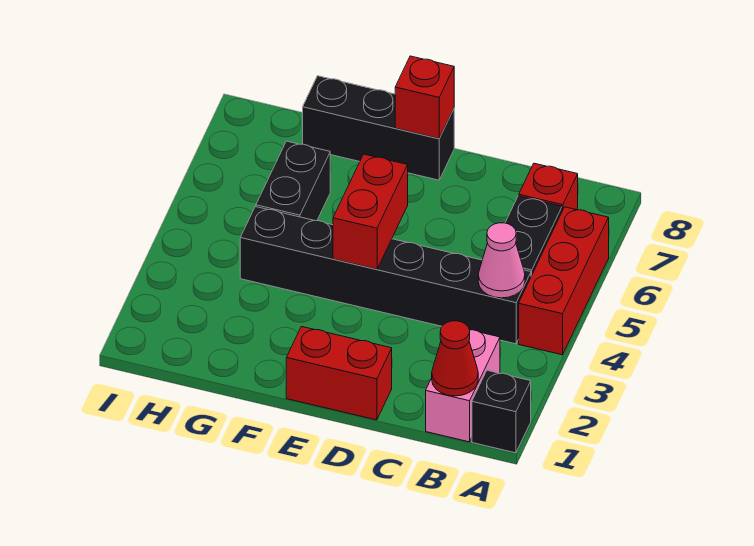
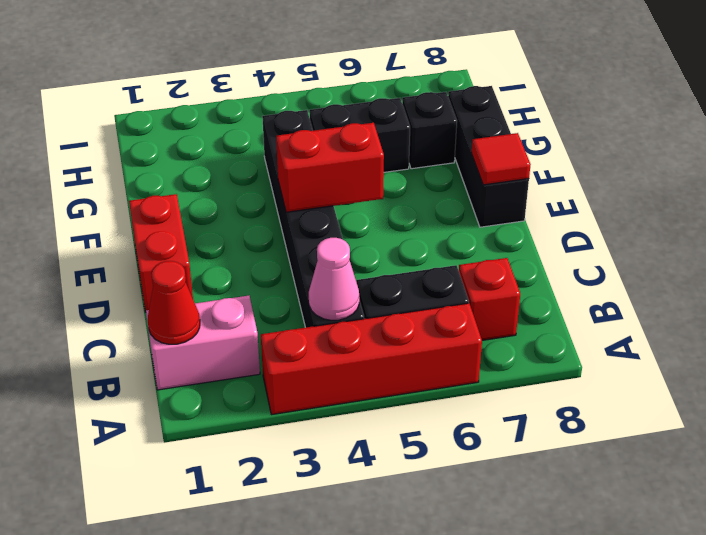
black brick A1 level 1 -> black brick G7 level 1
red brick A4:A6 level 1 -> red brick A3:A6 level 1
red brick E8 level 2 -> red tile E8 level 2

